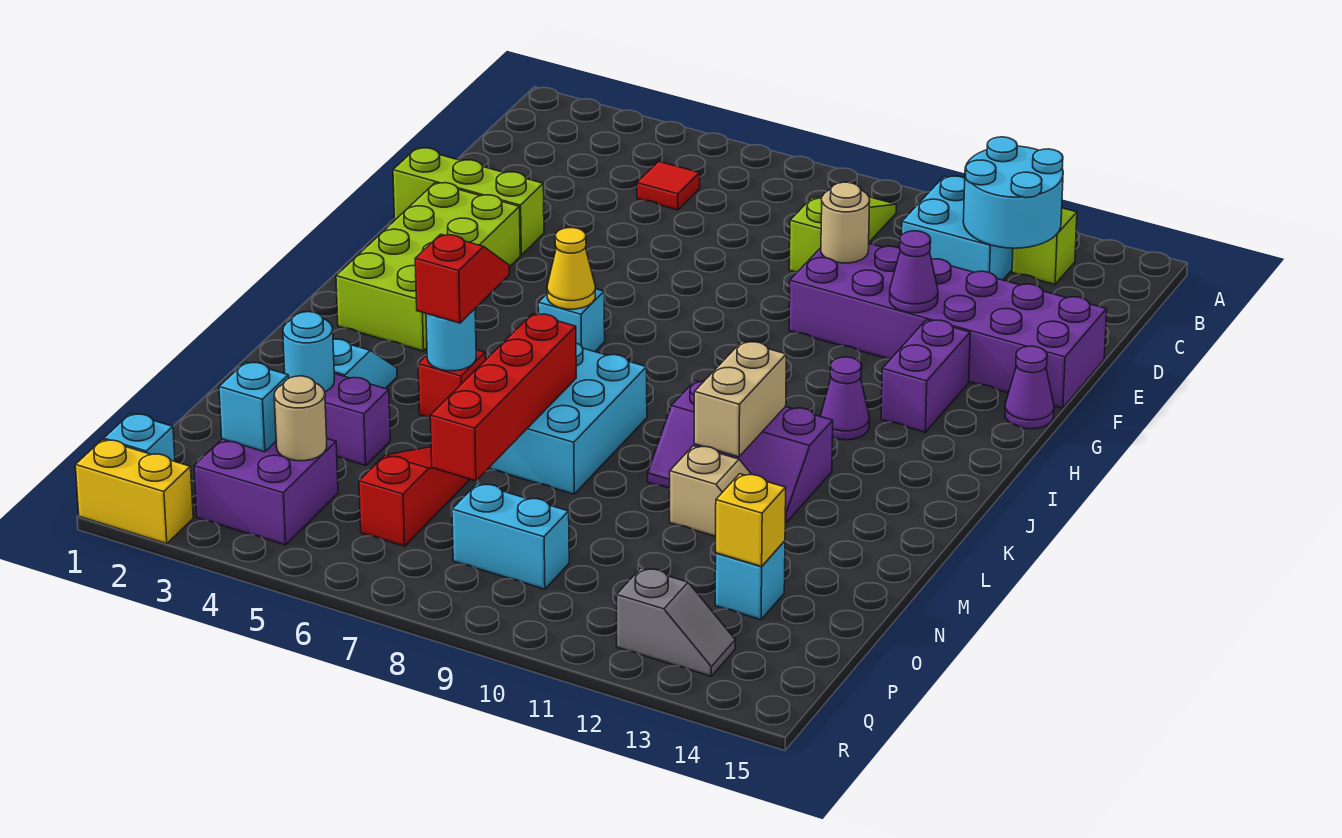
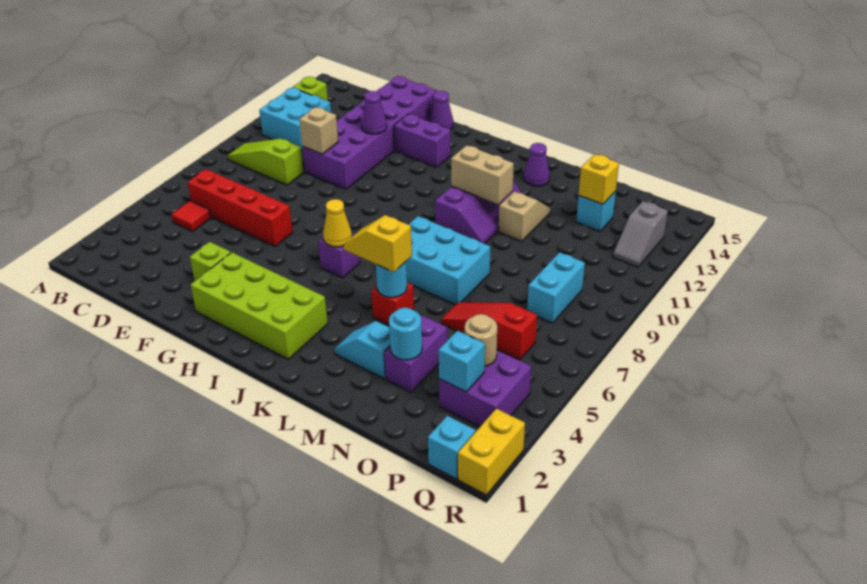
cyan round brick B12:C13 level 2 -> none
tan round brick E10 level 2 -> tan brick E10 level 2
lime brick F1:F3 level 1 -> lime brick F3 level 1
cyan brick I6 level 1 -> purple brick I6 level 1
purple cone I12 level 1 -> purple cone L14 level 1
red slope K5:L5 level 3 top L -> yellow slope K5:L5 level 3 top L
red brick L7:O7 level 2 -> red brick C6:F6 level 1
grey slope Q12:Q13 level 1 top 12 -> grey slope Q12:Q13 level 1 top 13

